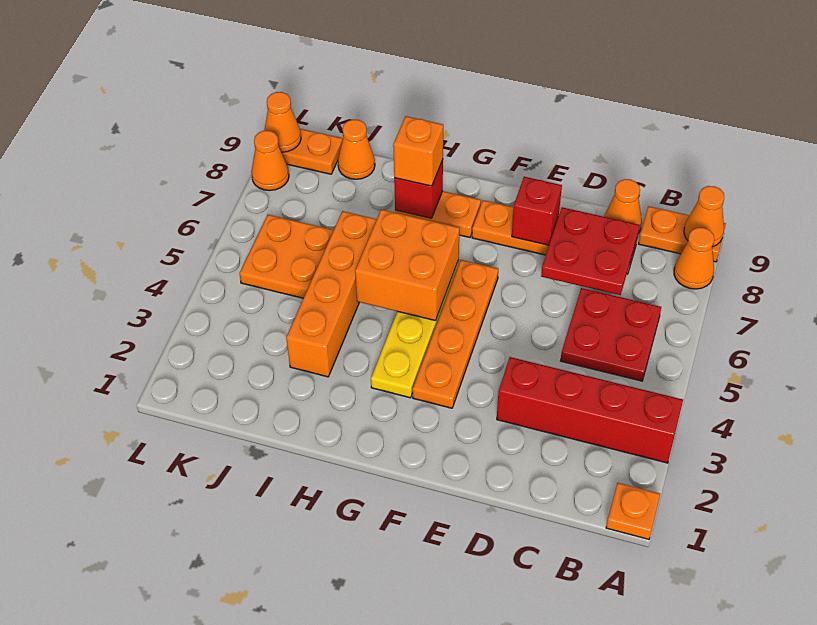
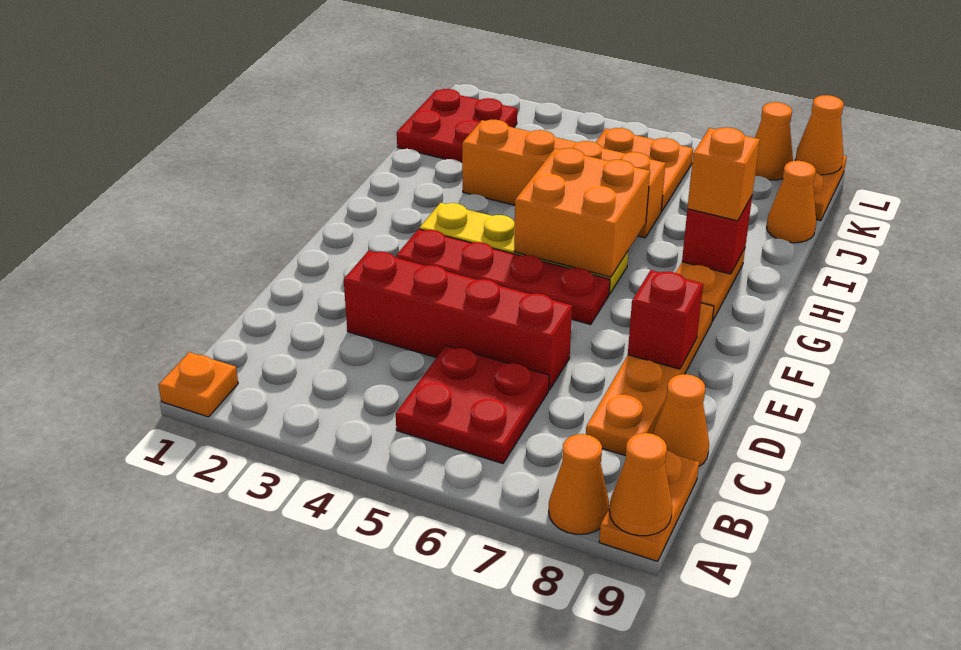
red brick A3:D3 level 1 -> red brick D3:D6 level 1
red plate C7:D8 level 2 -> red plate J1:K2 level 1
orange plate F3:F6 level 1 -> red plate F3:F6 level 1

